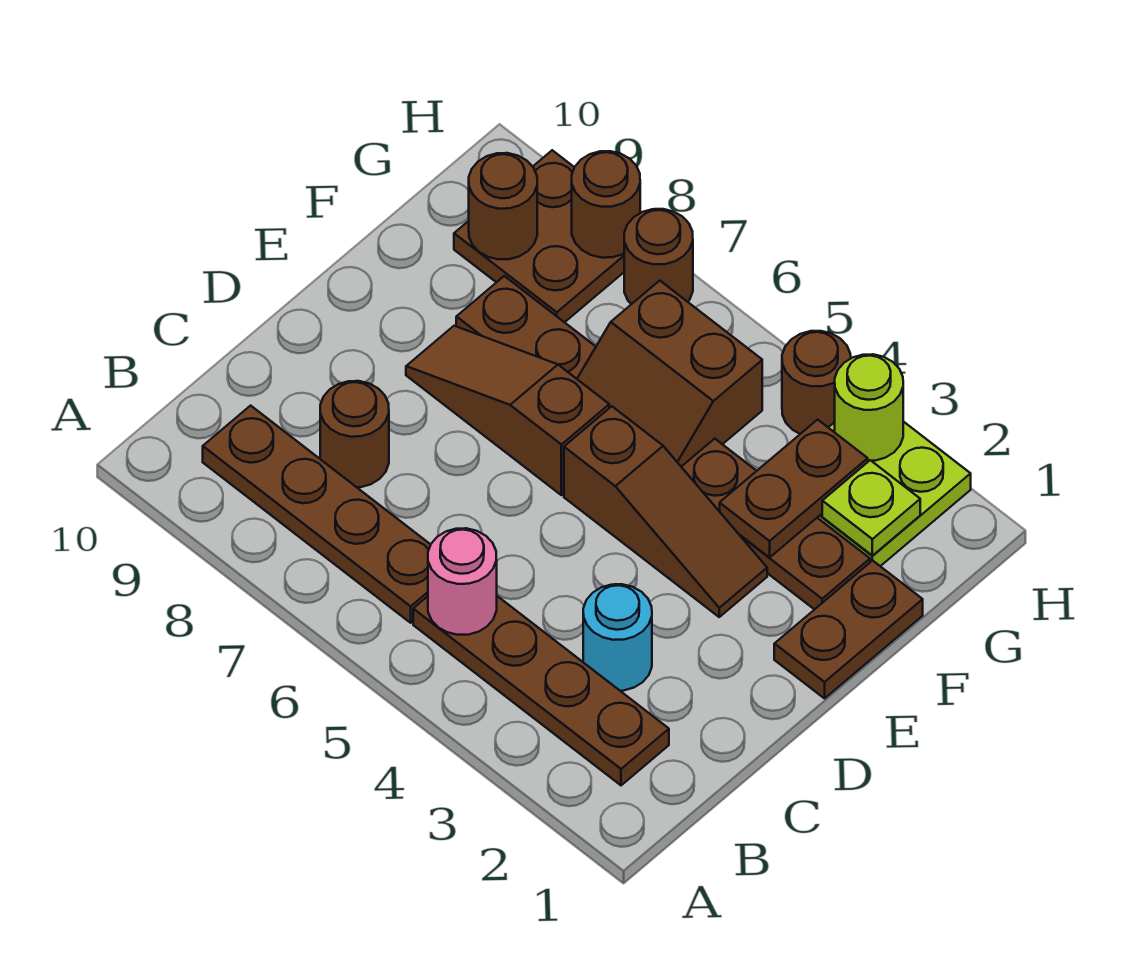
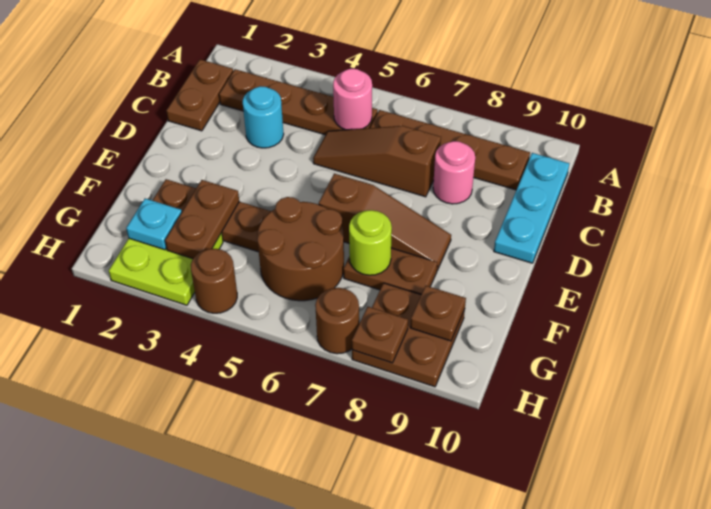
none -> cyan plate B10:D10 level 1
brown round brick C8 level 1 -> pink round brick C8 level 1
brown plate E1:F1 level 1 -> brown plate B1:C1 level 1
brown slope E3:E5 level 1 top 5 -> brown slope C5:C7 level 1 top 7
brown slope F5:G6 level 1 top G -> brown round brick F5:G6 level 1
lime plate G2 level 2 -> cyan plate G2 level 2
brown round brick G9 level 2 -> brown plate G9 level 2
lime round brick H3 level 2 -> lime round brick F7 level 2
brown round brick H8 level 2 -> brown plate H8 level 2

